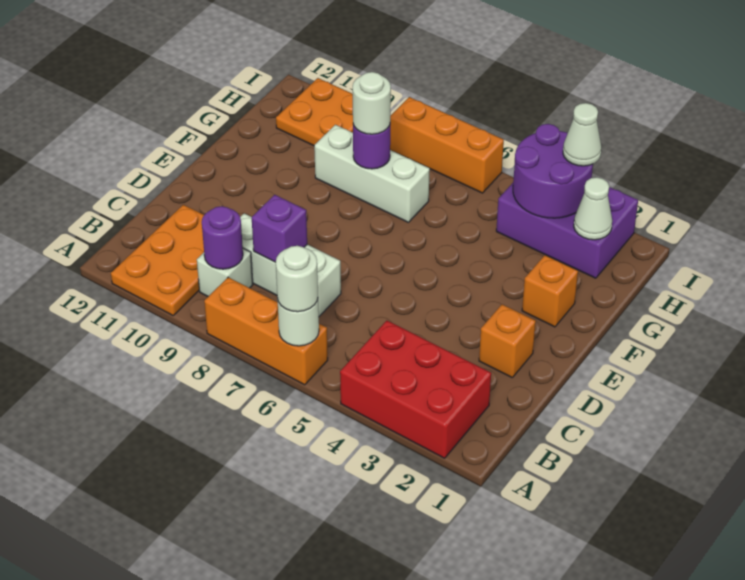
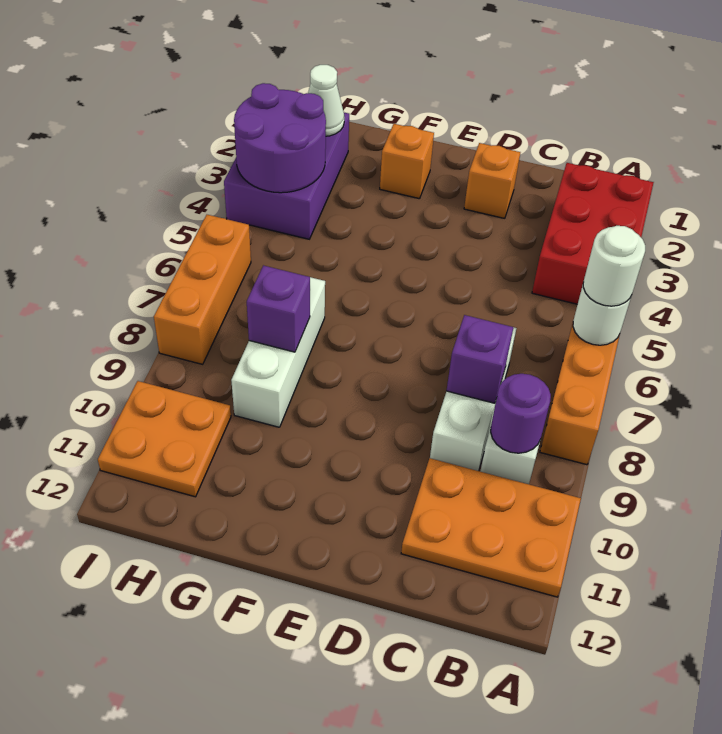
purple round brick G8 level 2 -> purple brick G8 level 2
white round brick G8 level 3 -> none
white cone I3 level 3 -> none

